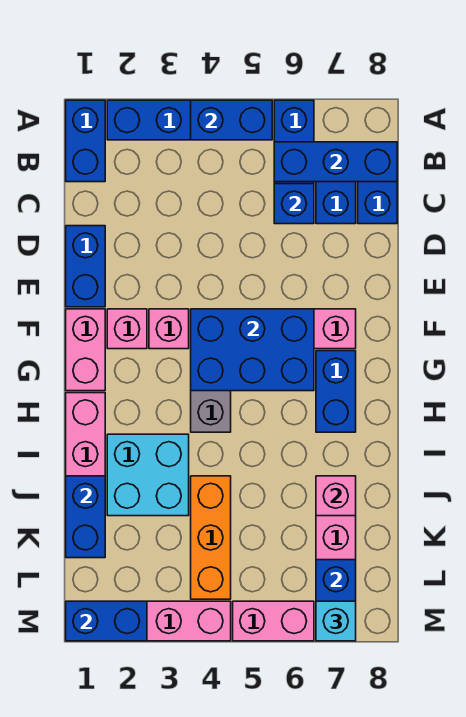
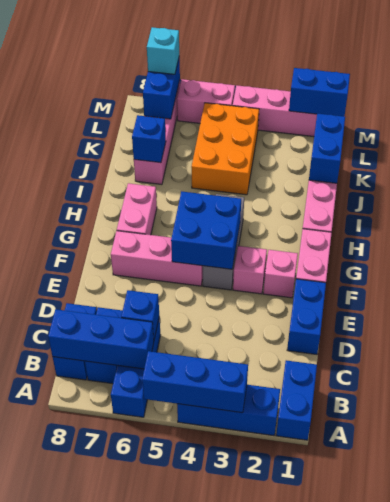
blue brick A4:A5 level 2 -> blue brick A3:A5 level 2
blue brick F4:G6 level 2 -> blue brick F4:G5 level 2
blue brick G7:H7 level 1 -> pink brick G7:H7 level 1
cyan brick I2:J3 level 1 -> none
orange brick J4:L4 level 1 -> orange brick J4:L5 level 1
pink brick J7 level 2 -> blue brick J7 level 2

